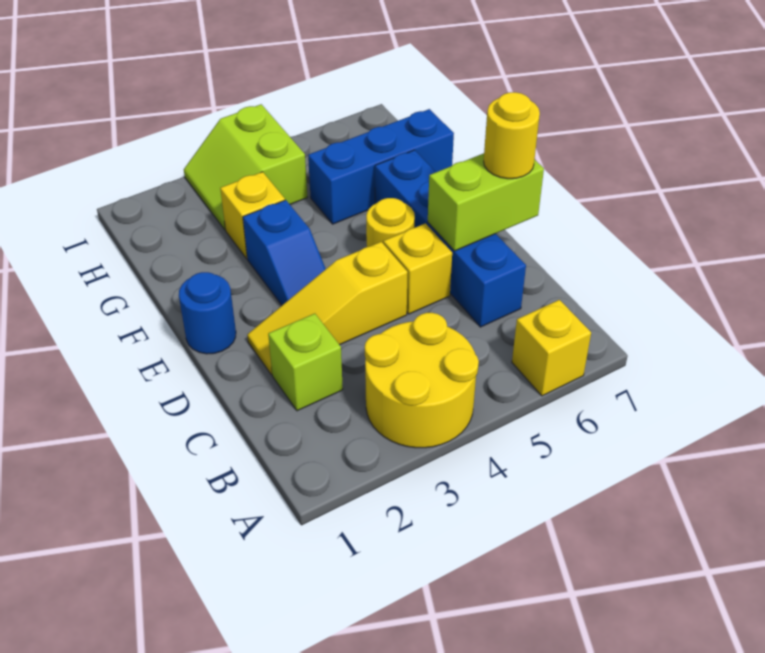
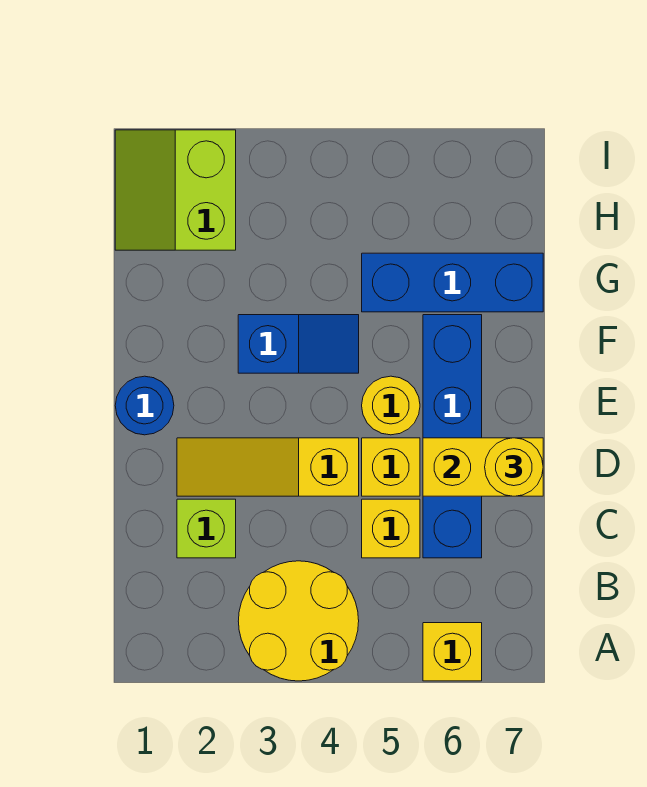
lime brick D6:D7 level 2 -> yellow brick D6:D7 level 2
blue slope E3:F3 level 1 top F -> blue slope F3:F4 level 1 top 3
yellow brick G3 level 1 -> yellow brick C5 level 1
lime slope H3:I4 level 1 top 4 -> lime slope H1:I2 level 1 top 2

